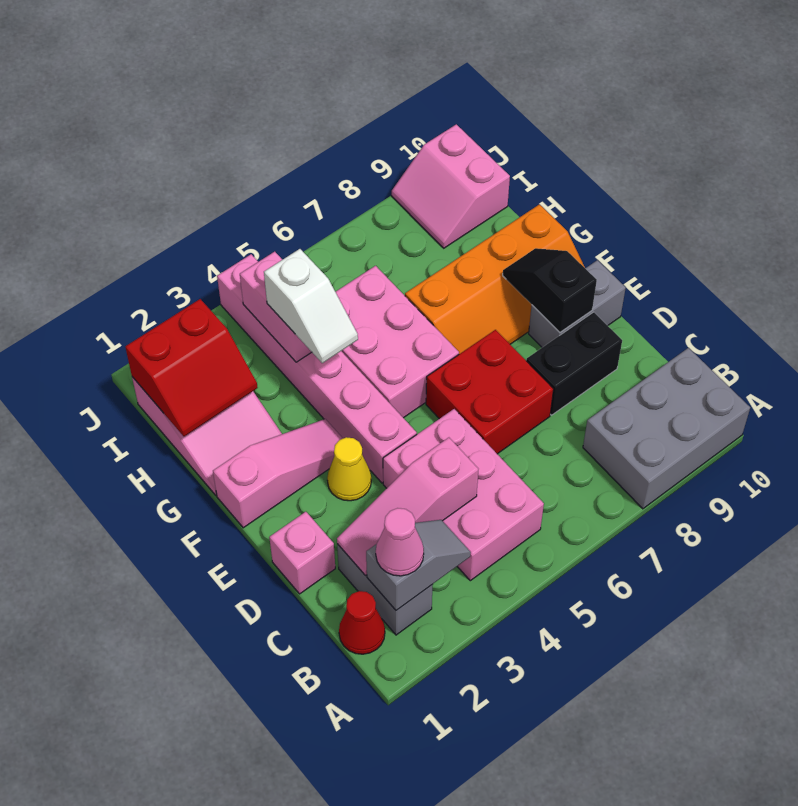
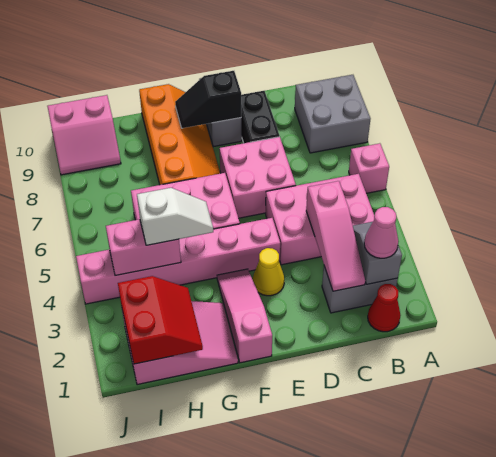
grey brick A8:B10 level 1 -> grey brick A8:B9 level 1
pink brick D1 level 1 -> pink brick A6 level 1
red brick D6:E7 level 1 -> pink brick D6:E7 level 1

